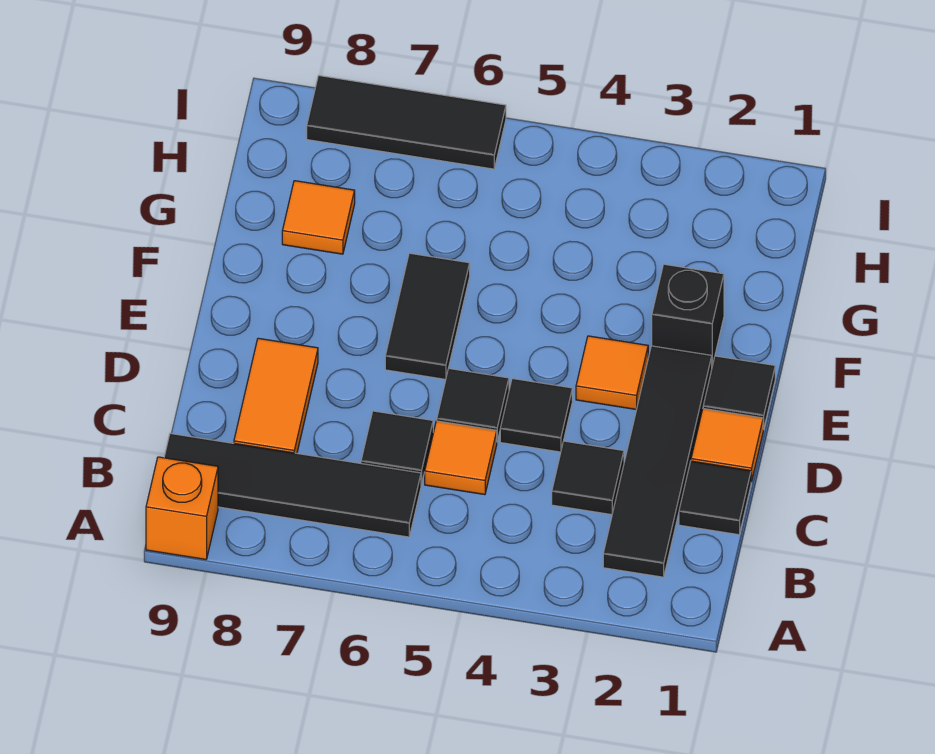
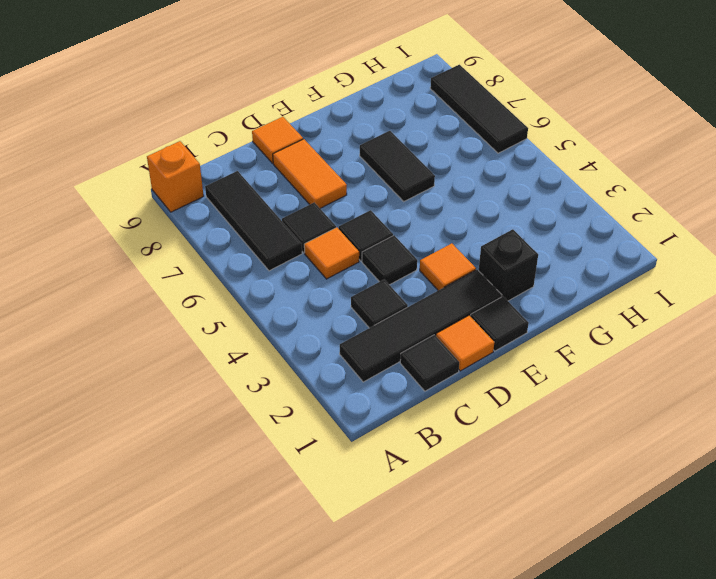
black tile B6:B9 level 1 -> black tile B6:B8 level 1
orange tile C8:D8 level 1 -> orange tile D7:D8 level 1
black tile E6:F6 level 1 -> black tile F6:F7 level 1
orange tile G8 level 1 -> orange tile D9 level 1

